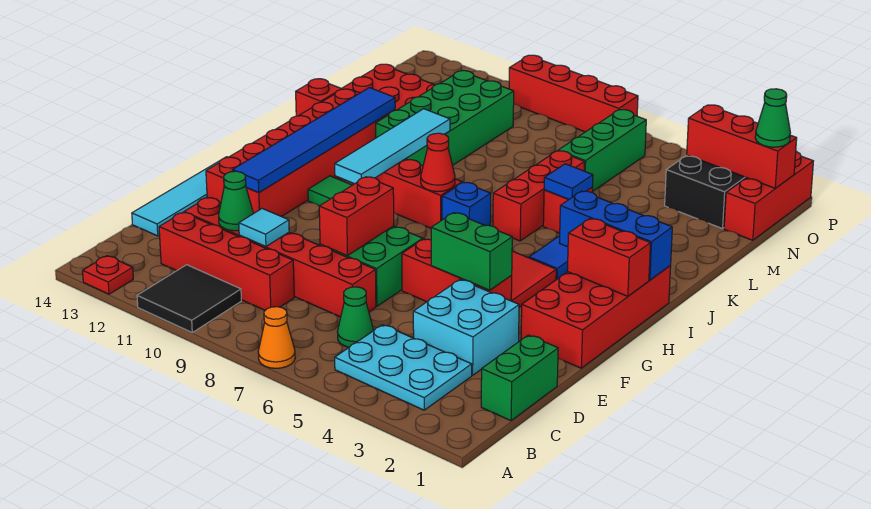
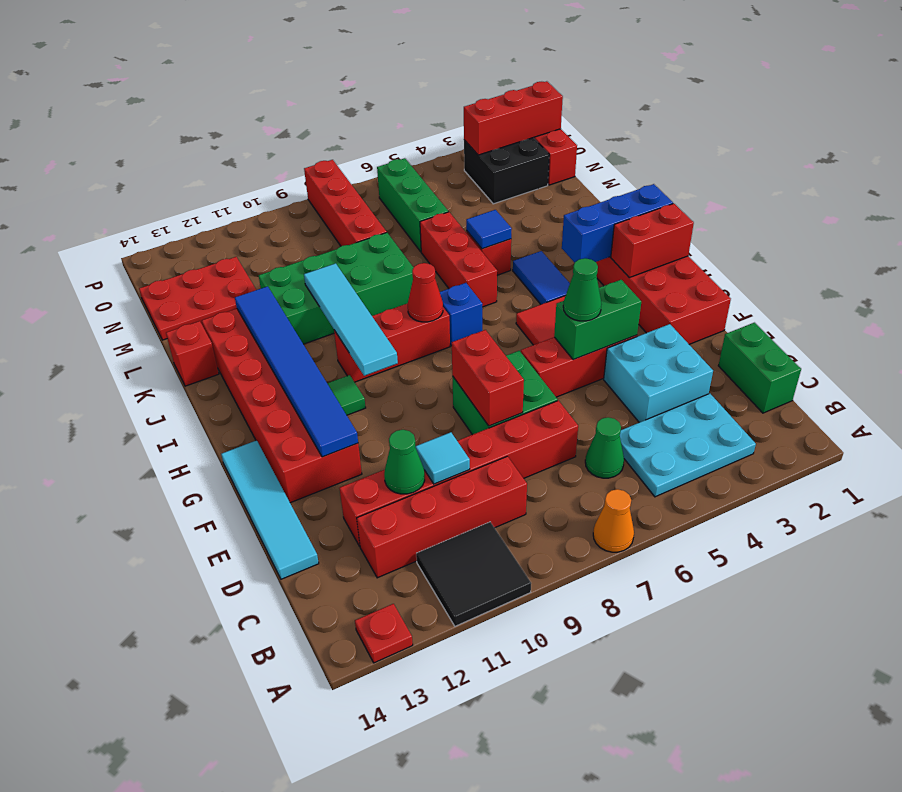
green brick K10:N11 level 1 -> green brick K8:L11 level 1
green cone O1 level 3 -> green cone F5 level 3
red brick P7:P10 level 1 -> red brick M8:P8 level 1

